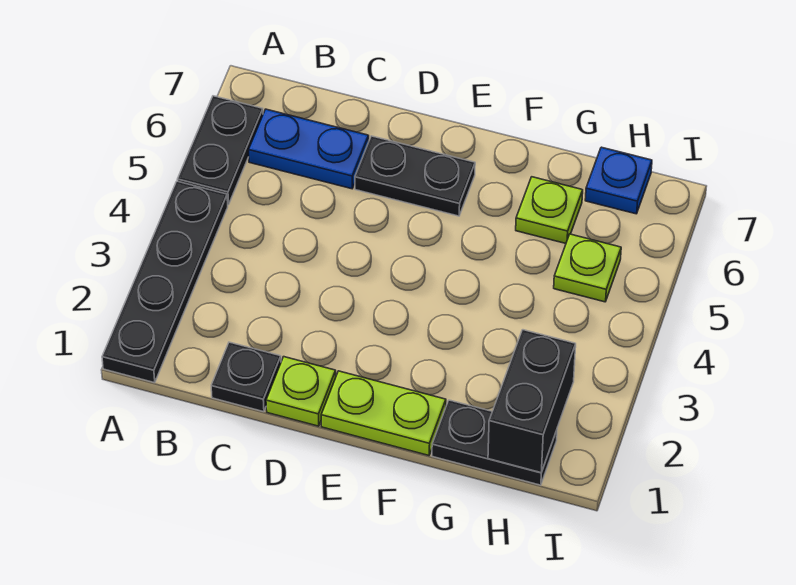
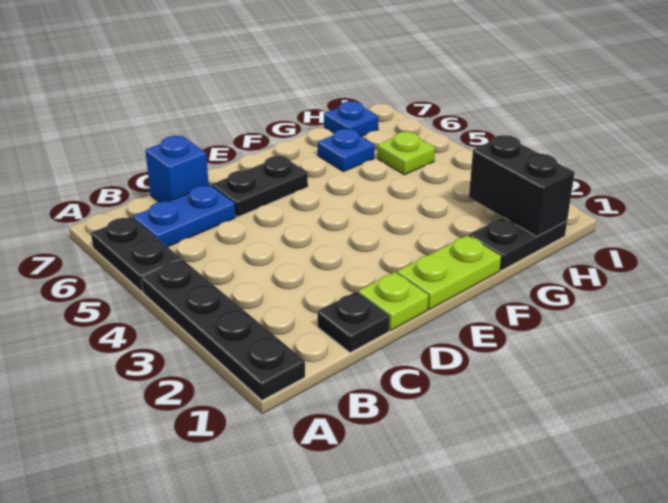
none -> blue brick C7 level 1
lime plate G6 level 1 -> blue plate G6 level 1

